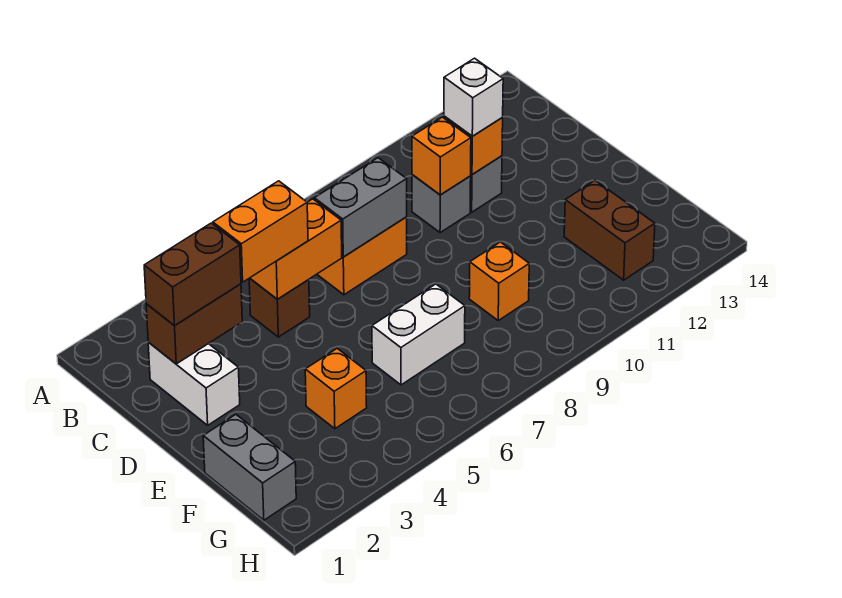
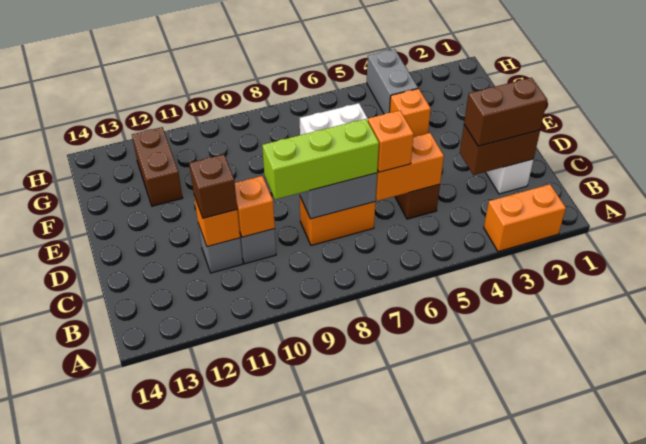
orange brick C4:C5 level 3 -> orange brick A2:A3 level 1
none -> lime brick C7:C9 level 3
white brick C11 level 3 -> brown brick C11 level 3
grey brick F1:G1 level 1 -> grey brick G4:H4 level 1
orange brick F9 level 1 -> orange brick C6 level 3

